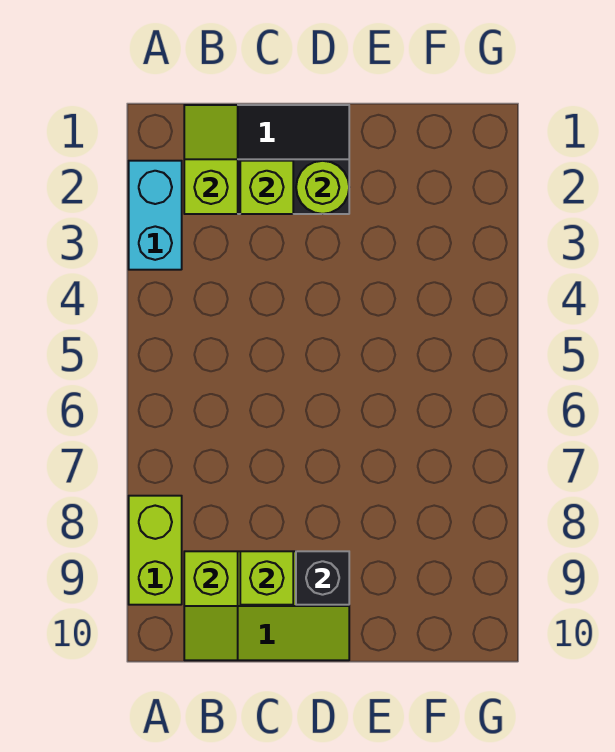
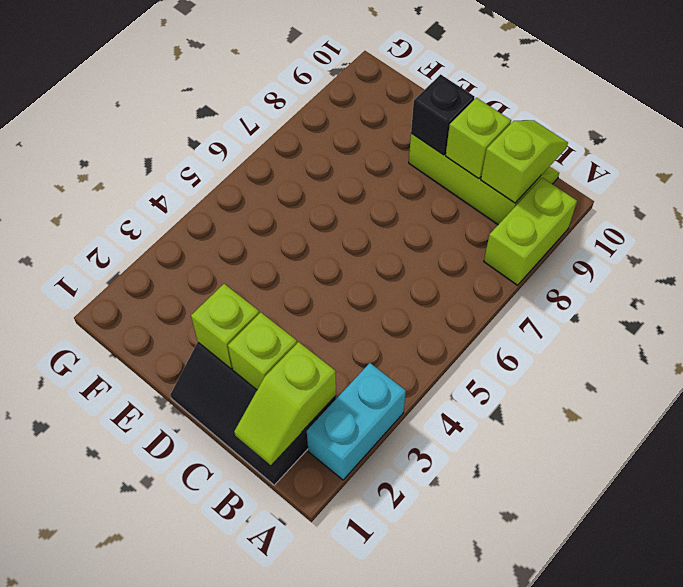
lime round brick D2 level 2 -> lime brick D2 level 2

